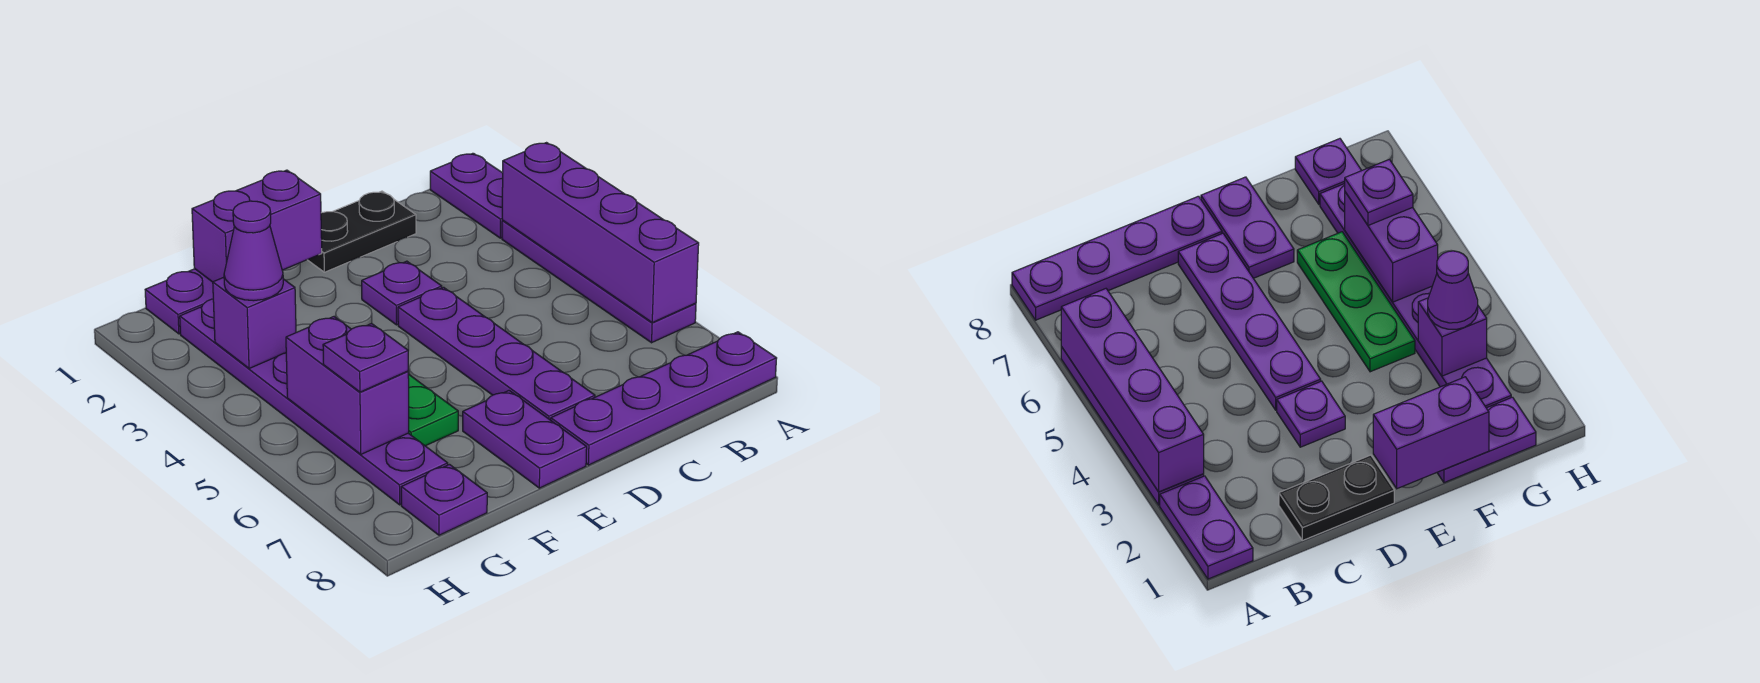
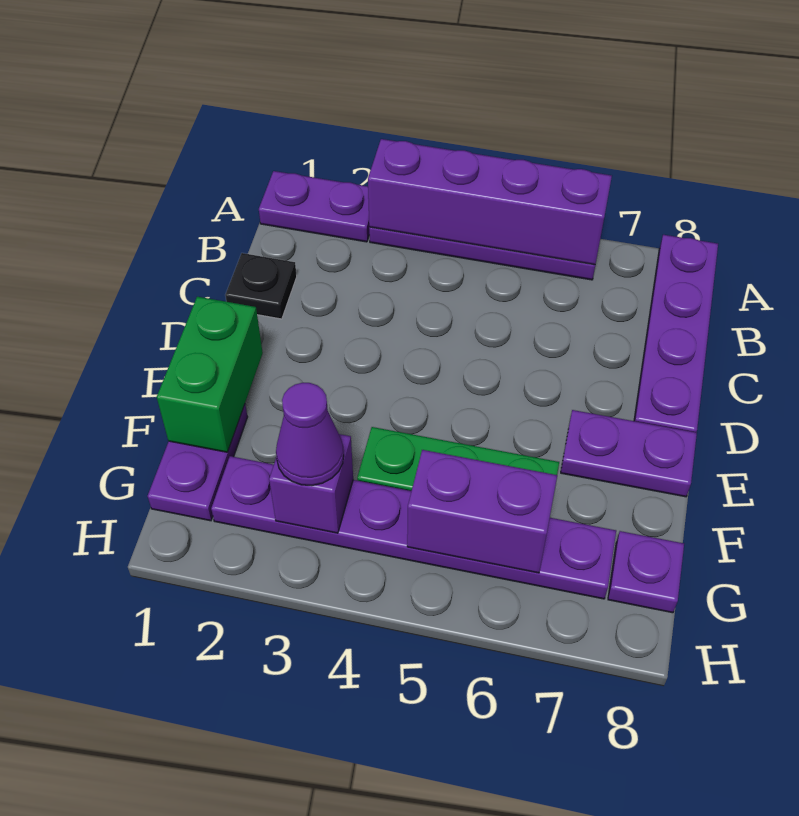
black plate C1:D1 level 1 -> black plate C1 level 1
purple plate D3 level 1 -> none
purple plate D4:D7 level 1 -> none
purple brick E1:F1 level 2 -> green brick E1:F1 level 2
purple plate G6 level 3 -> none

